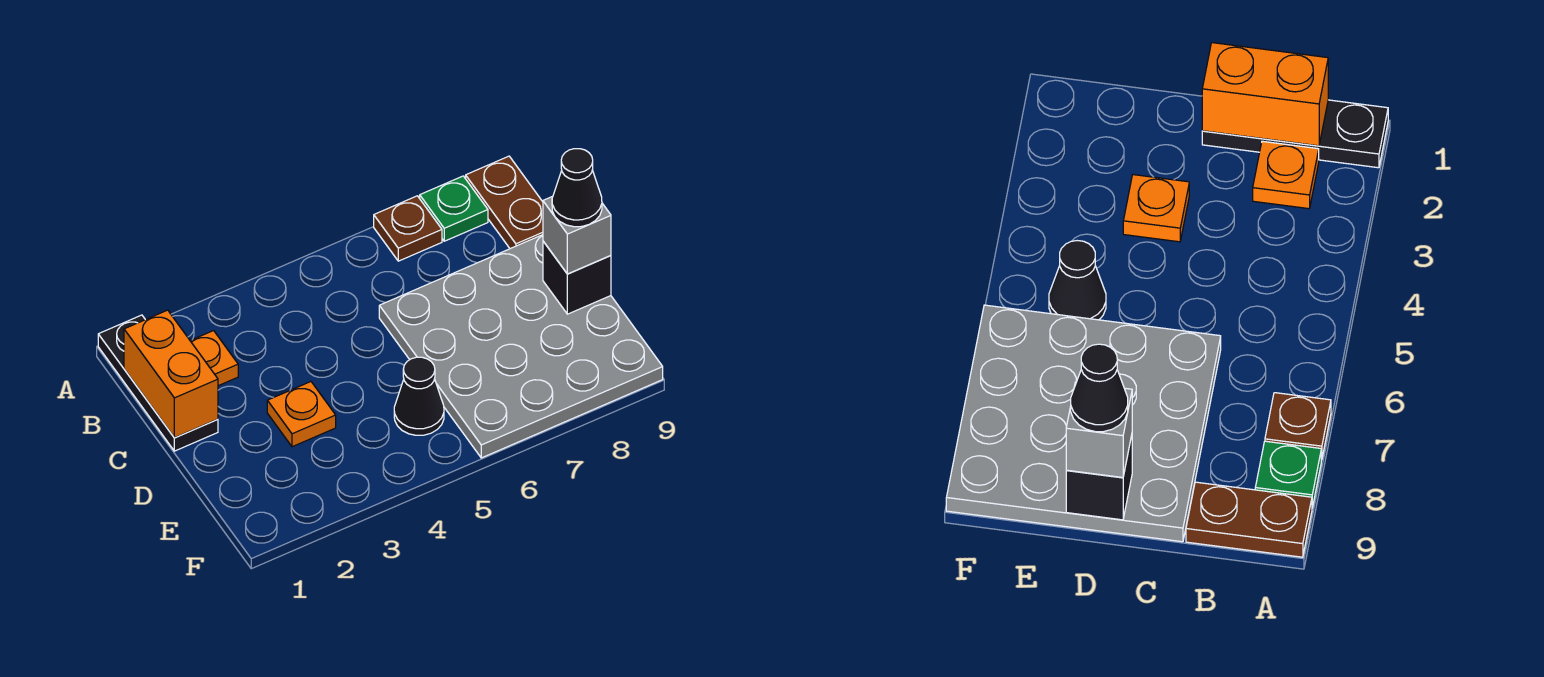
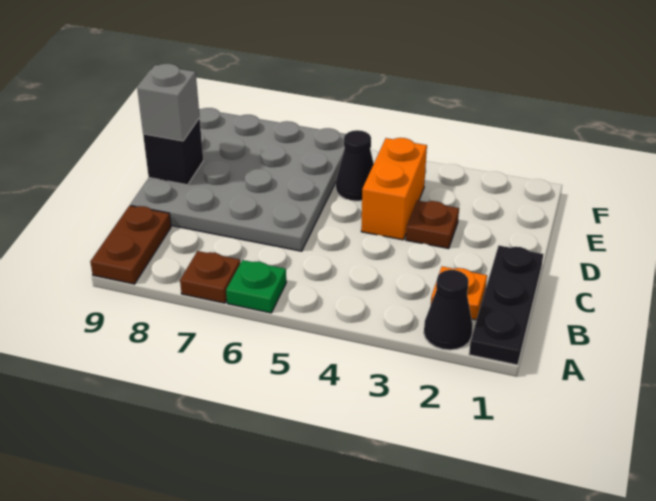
green plate A8 level 1 -> green plate A6 level 1
orange brick B1:C1 level 2 -> orange brick D4:E4 level 1
orange plate D3 level 1 -> brown plate D3 level 1
black cone D9 level 4 -> black cone A2 level 1

